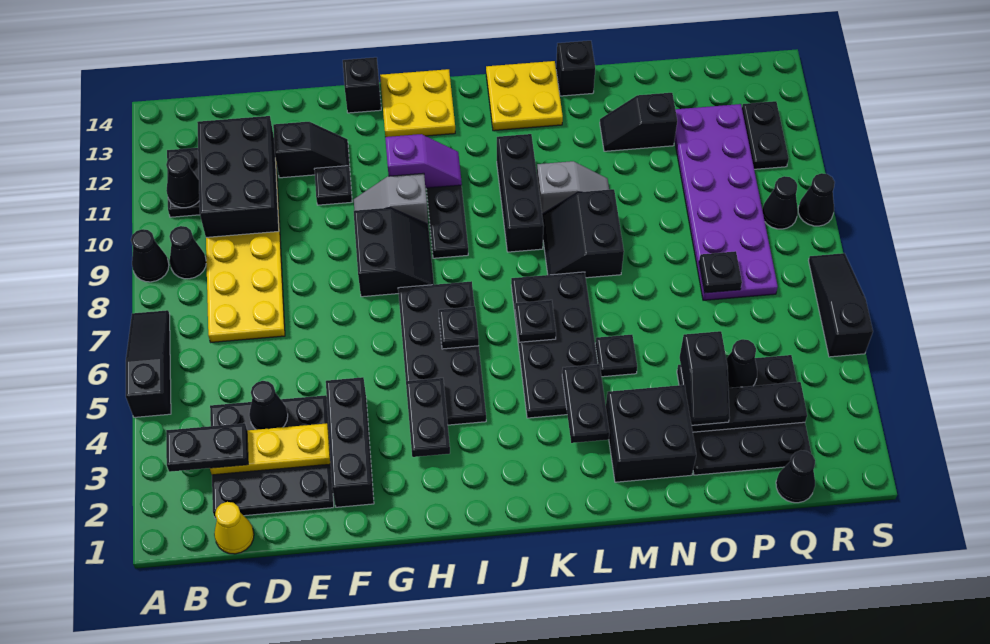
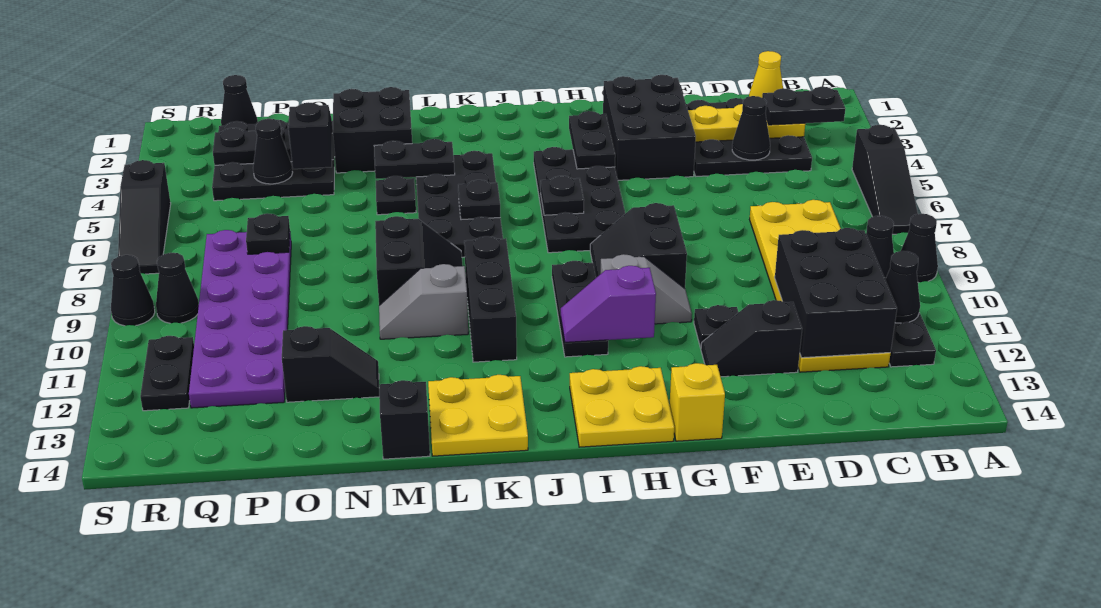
black brick F2:F4 level 1 -> black brick F2:G4 level 1
black brick G14 level 1 -> yellow brick G14 level 1
black plate L3:L4 level 2 -> black plate L4:M4 level 2

